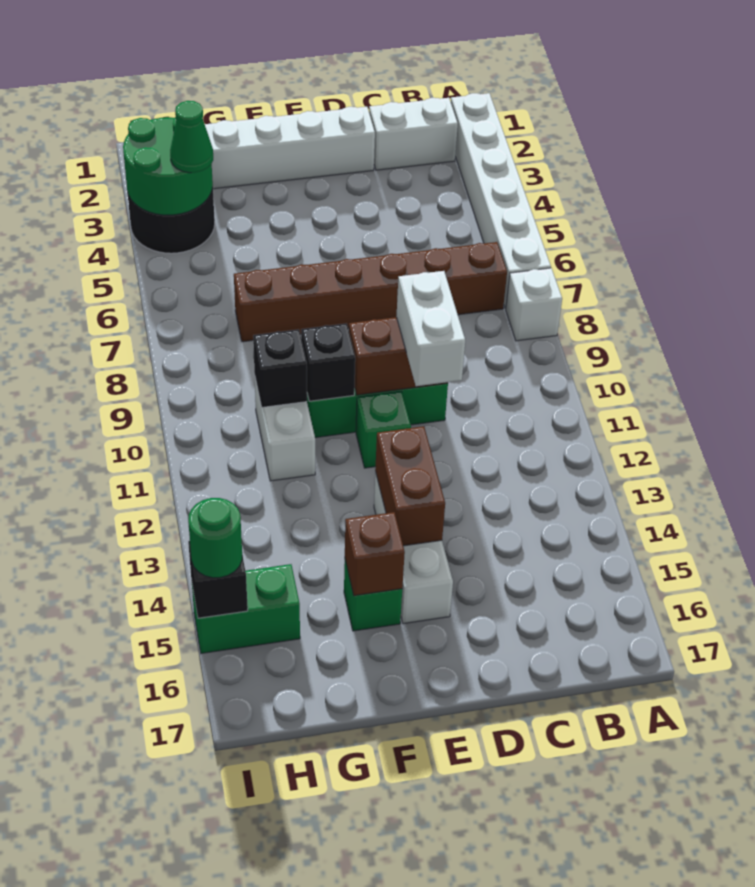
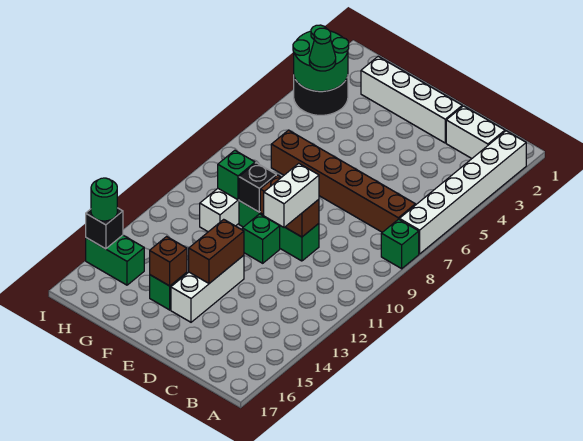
white brick A8 level 1 -> green brick A8 level 1
black brick G10 level 2 -> green brick G10 level 2

